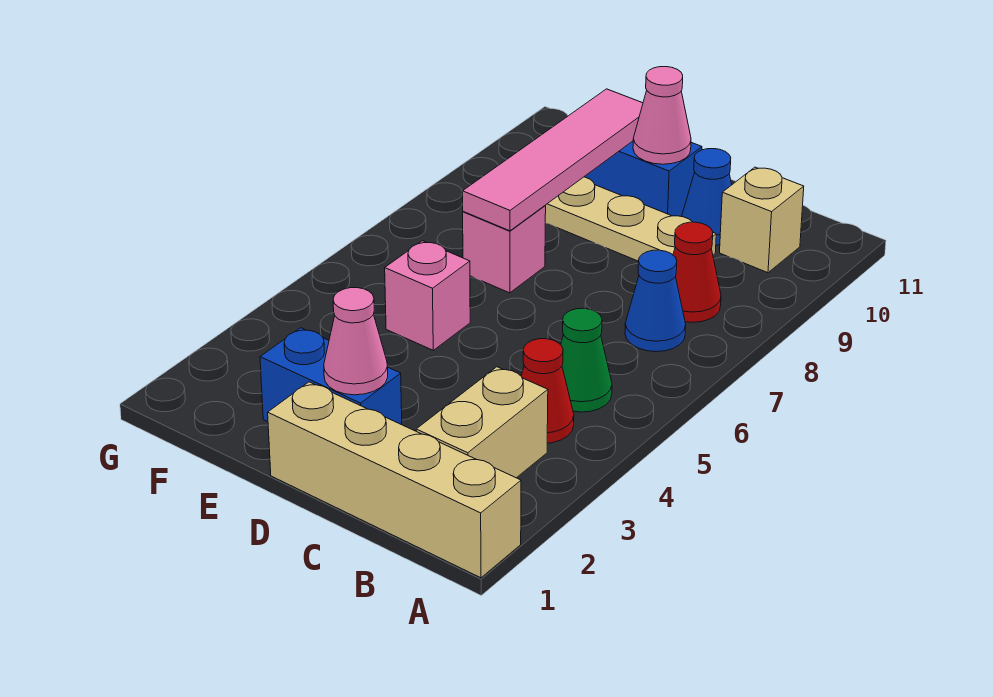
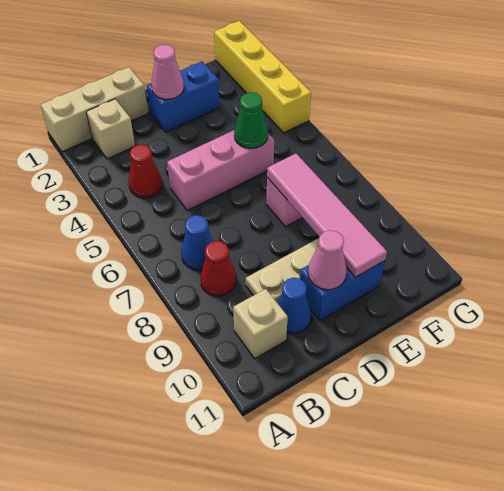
tan brick A1:D1 level 1 -> tan brick A1:C1 level 1
tan brick B2:B3 level 1 -> tan brick B2 level 1
green cone B5 level 1 -> green cone E5 level 2
pink brick E5 level 1 -> pink brick C5:E5 level 1
none -> yellow brick G1:G4 level 1

